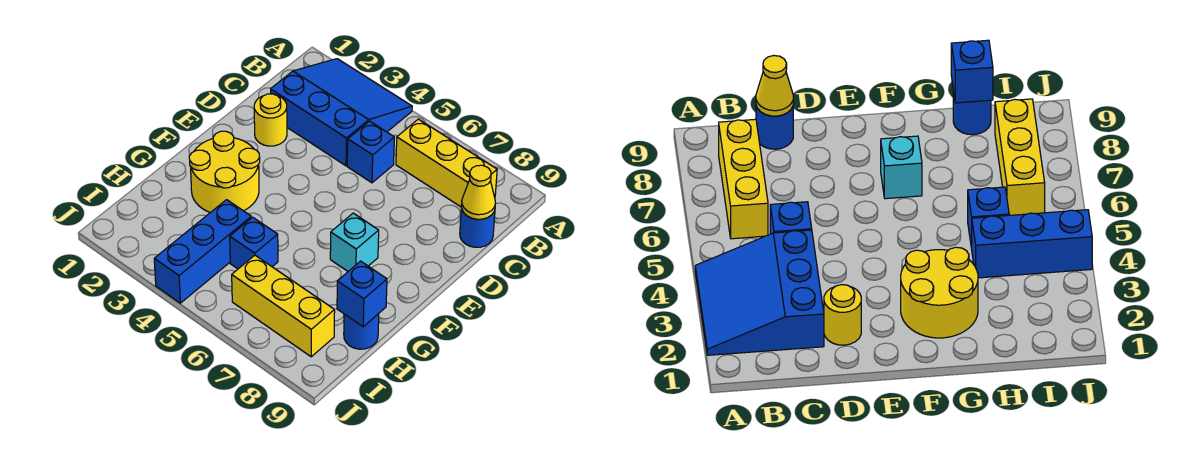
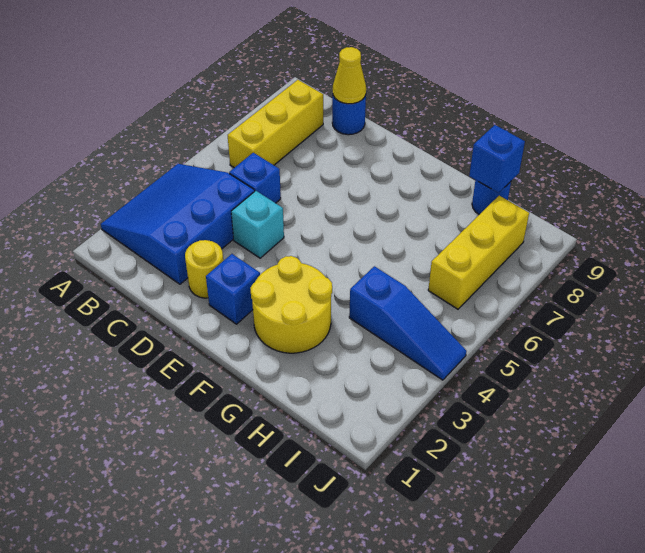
cyan brick F7 level 1 -> cyan brick D4 level 1
blue brick H4:J4 level 1 -> blue slope H4:J4 level 1 top H
blue brick H5 level 1 -> blue brick E2 level 1

